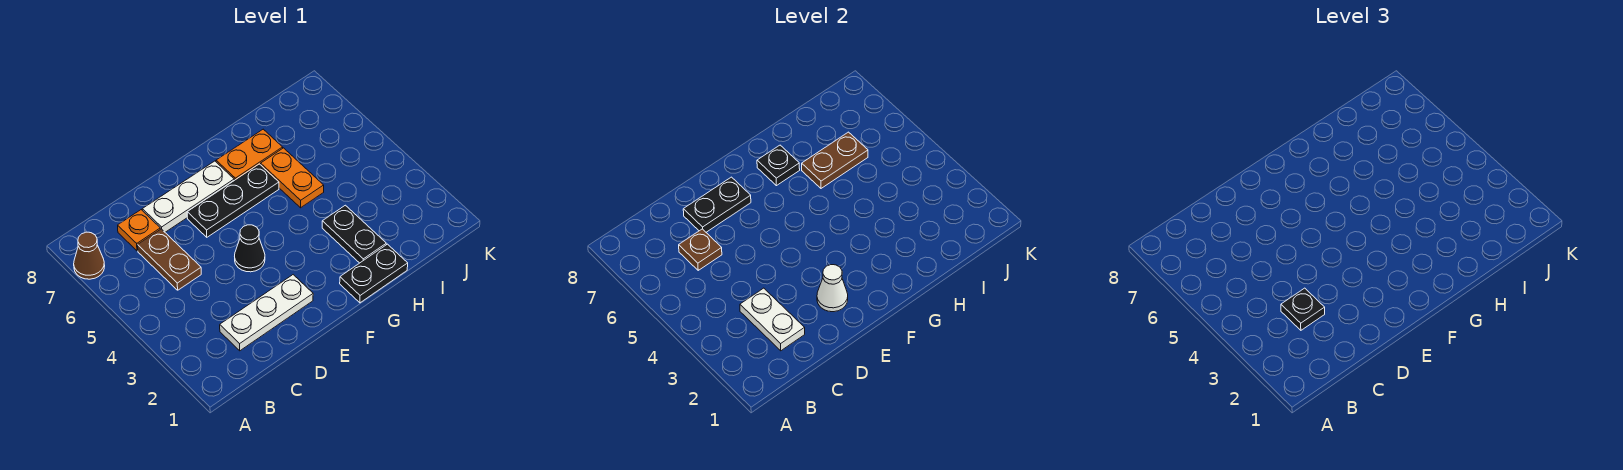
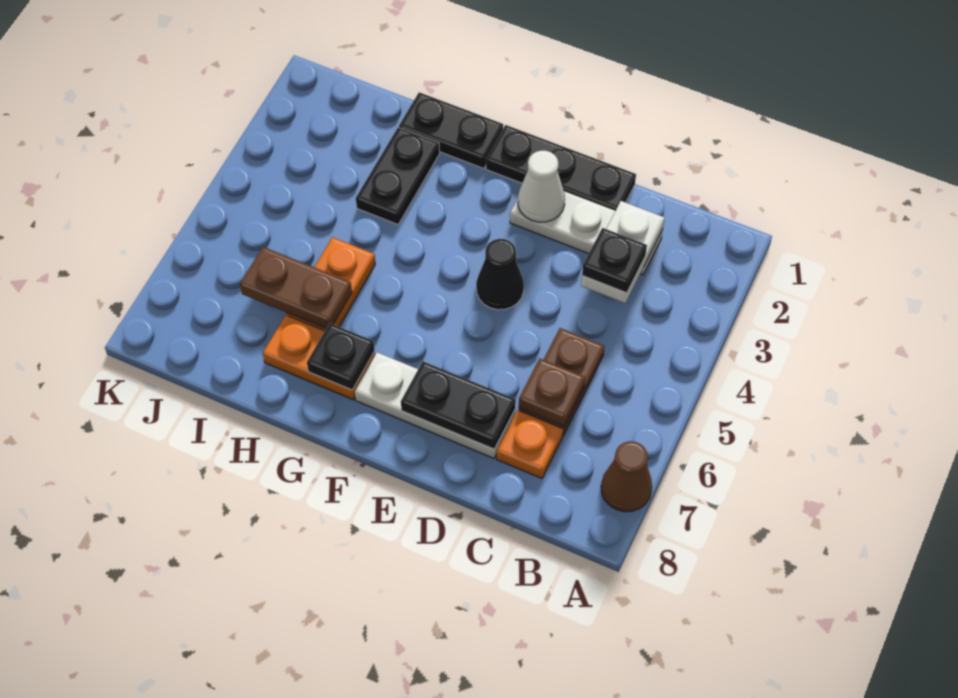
black plate E6:G6 level 1 -> black plate D1:F1 level 1

